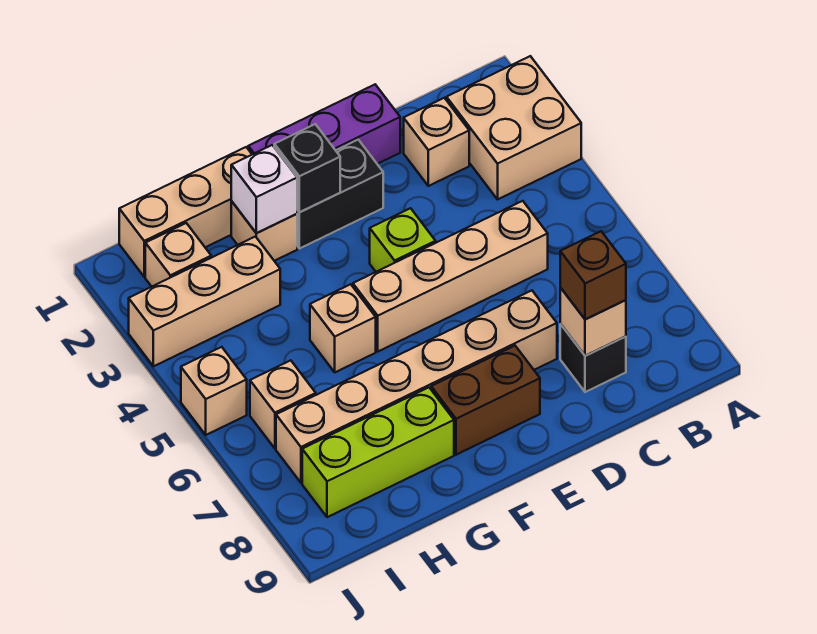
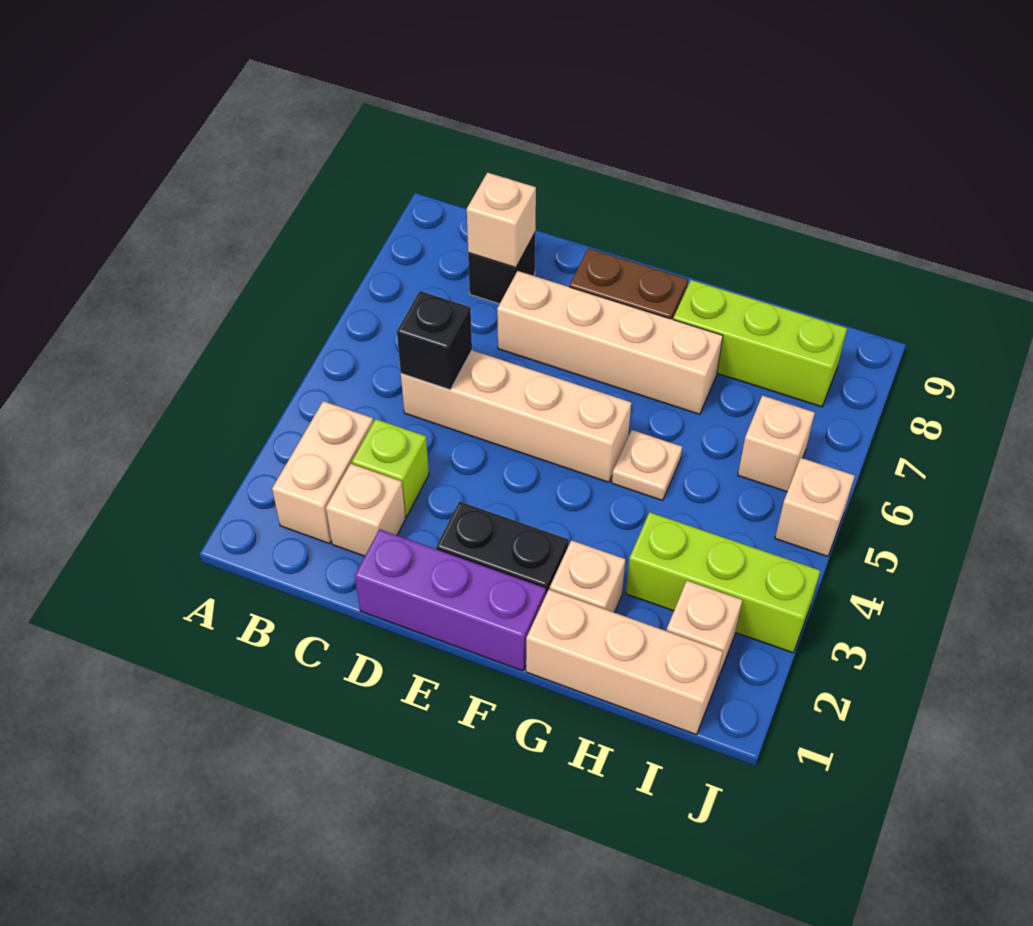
tan brick A2:B3 level 1 -> tan brick B2:B3 level 1
brown brick C8 level 3 -> none
tan brick D7:I7 level 1 -> tan brick D7:G7 level 1
lime brick E4 level 1 -> lime brick C3 level 1
black brick F2 level 2 -> black brick C5 level 2
white brick G2 level 2 -> none
tan brick G5 level 1 -> tan plate G5 level 1
tan brick H3:J3 level 1 -> lime brick H3:J3 level 1

